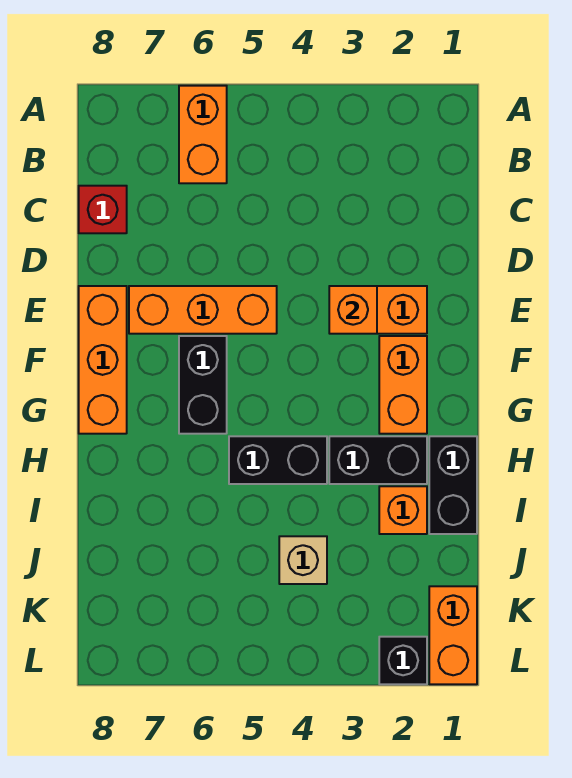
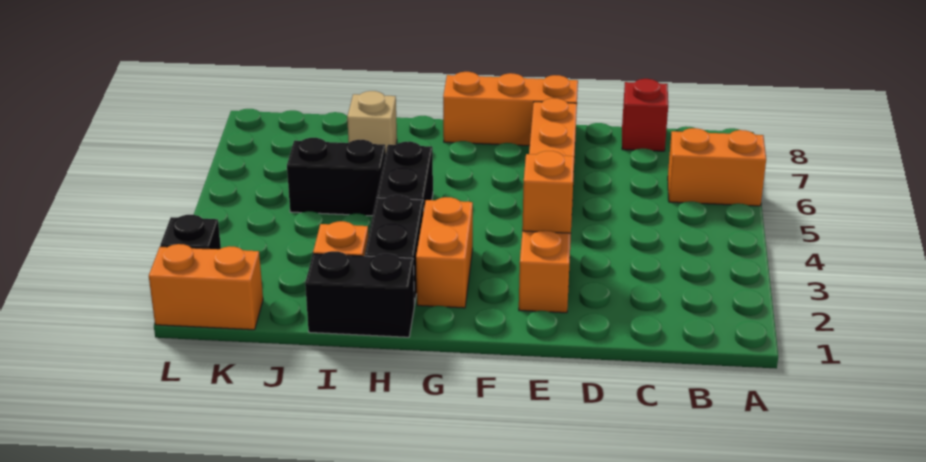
orange brick F2:G2 level 1 -> orange brick G2:G3 level 1
black brick F6:G6 level 1 -> black brick I5:J5 level 1
tan brick J4 level 1 -> tan brick I7 level 1

